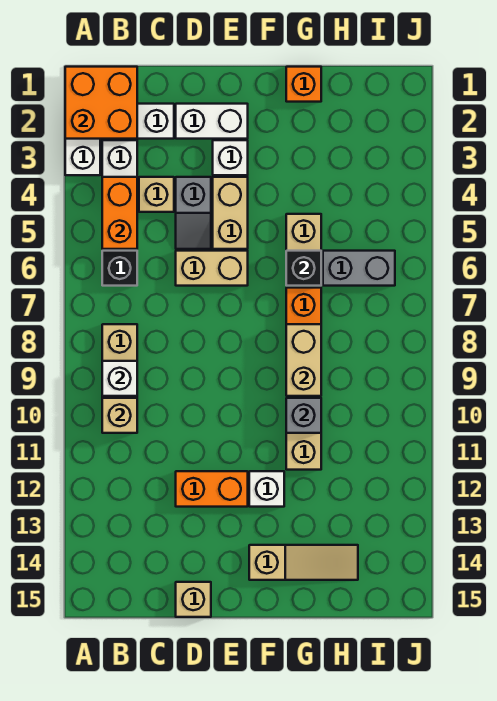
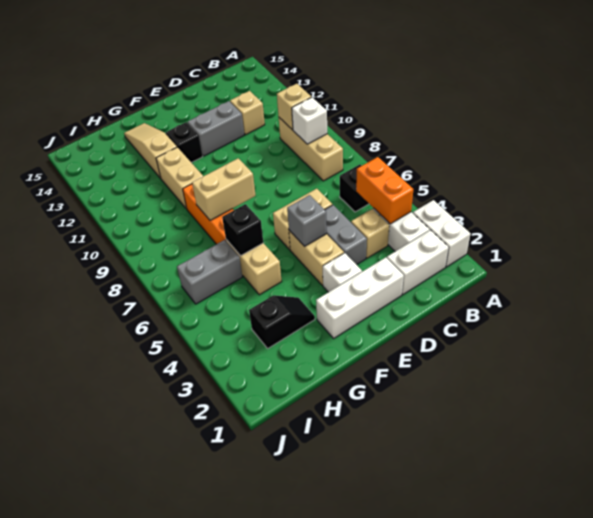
orange brick A1:B2 level 2 -> none
white brick D2:E2 level 1 -> white brick D2:F2 level 1
grey slope D4:D5 level 1 top 4 -> grey brick D4:D5 level 1
orange brick D12:E12 level 1 -> grey brick D12:E12 level 1
tan brick D15 level 1 -> tan brick C12 level 1
white brick F12 level 1 -> black brick F12 level 1
tan slope F14:H14 level 1 top F -> tan slope G12:G14 level 1 top 12
orange brick G1 level 1 -> none
none -> black slope G3:H3 level 1 top H
tan brick G8:G9 level 2 -> tan brick F8:G8 level 2
grey brick G10 level 2 -> grey brick E5 level 2

